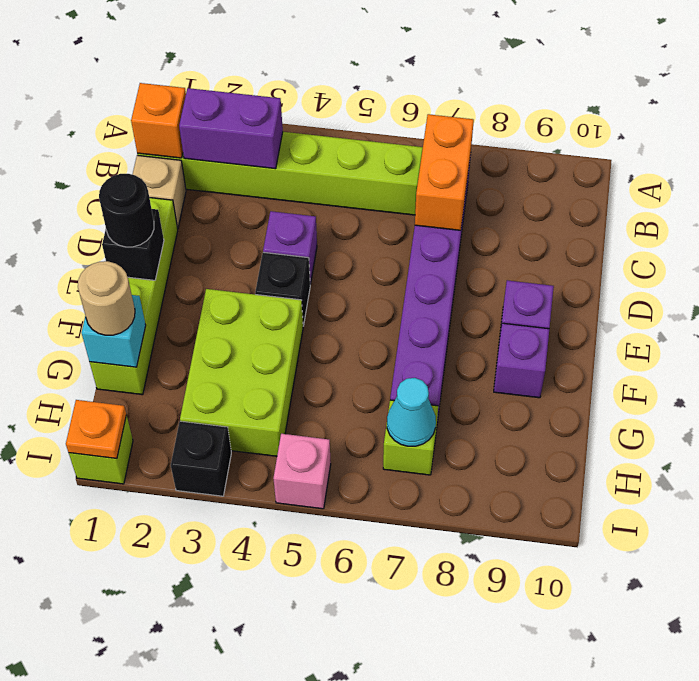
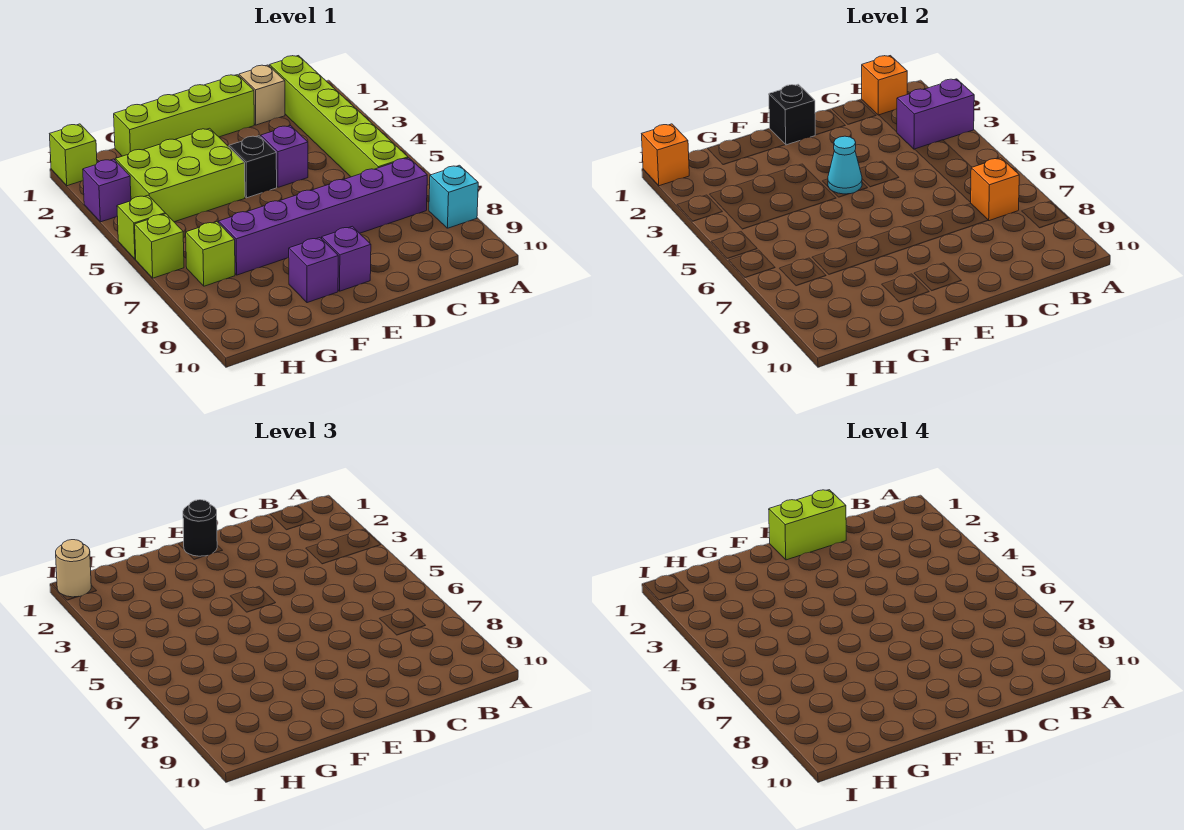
purple brick B2:B3 level 2 -> purple brick A3:B3 level 2
orange brick B7:C7 level 2 -> orange brick B7 level 2
none -> lime brick D1:E1 level 4
cyan brick G1 level 2 -> cyan brick A8 level 1
tan round brick G1 level 3 -> tan round brick I1 level 3
cyan cone H7 level 2 -> cyan cone E4 level 2
orange plate I1 level 2 -> orange brick I1 level 2
black brick I3 level 1 -> purple brick I3 level 1
pink brick I5 level 1 -> lime brick I5 level 1
none -> lime brick I6 level 1

